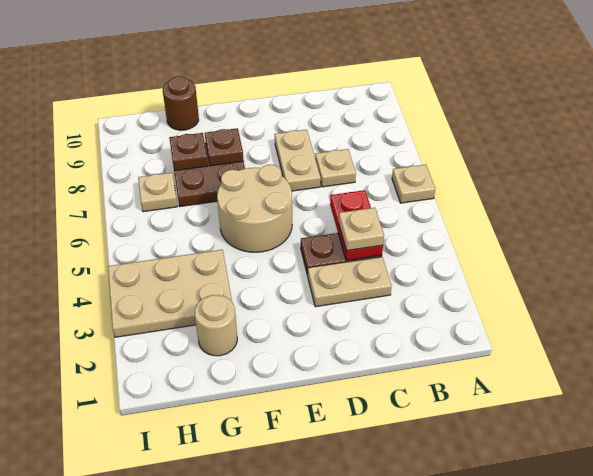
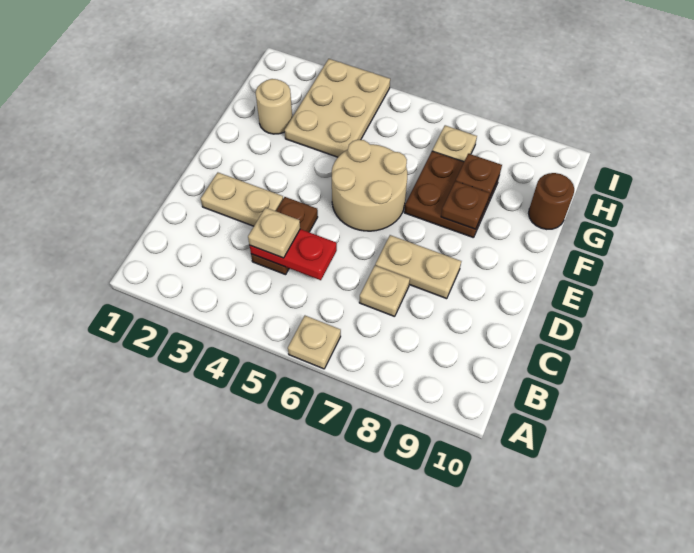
tan plate C3:D3 level 1 -> tan plate D2:D3 level 1

